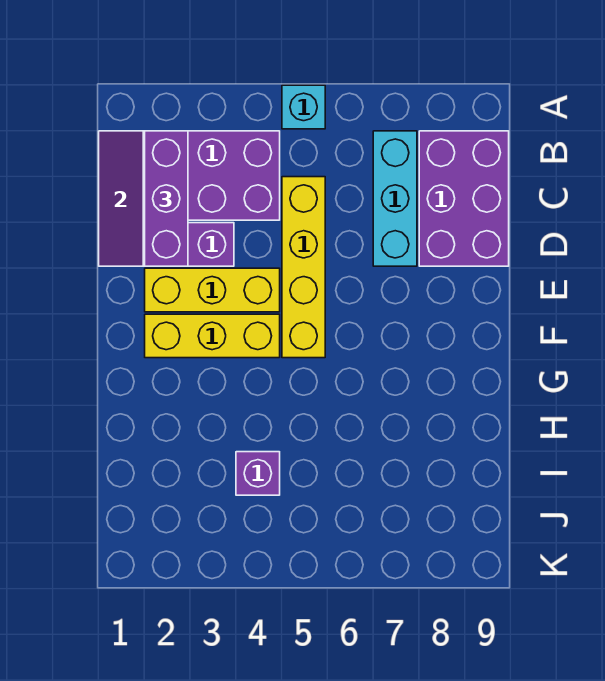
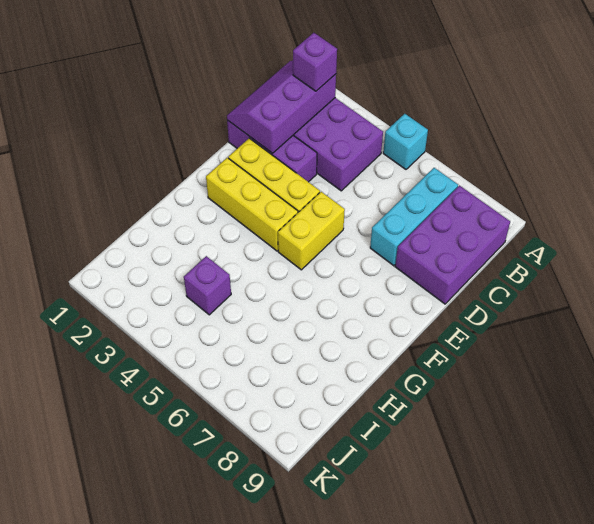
purple brick B2:D2 level 3 -> purple brick B2 level 3
yellow brick C5:F5 level 1 -> yellow brick E5:F5 level 1

